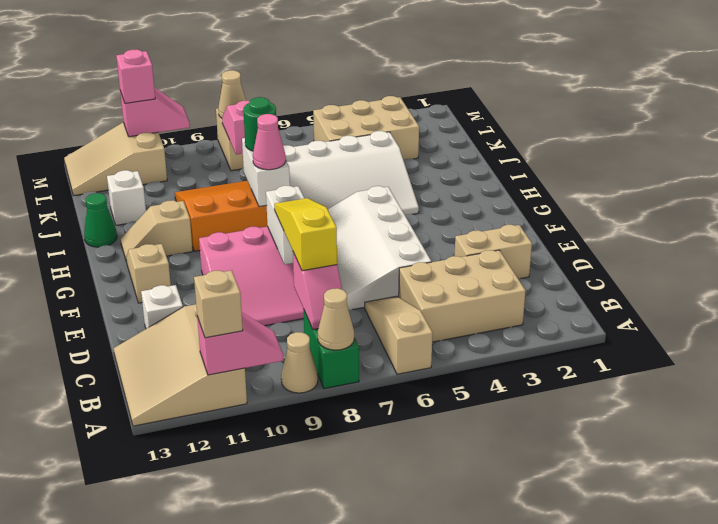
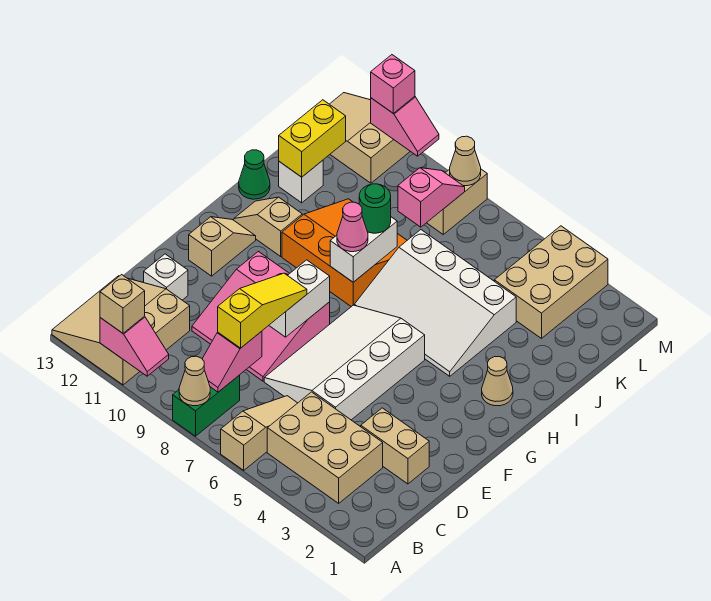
tan cone A9 level 1 -> tan cone H2 level 1
none -> yellow brick J12:K12 level 2
tan brick K3:L5 level 1 -> tan brick K3:M4 level 1

